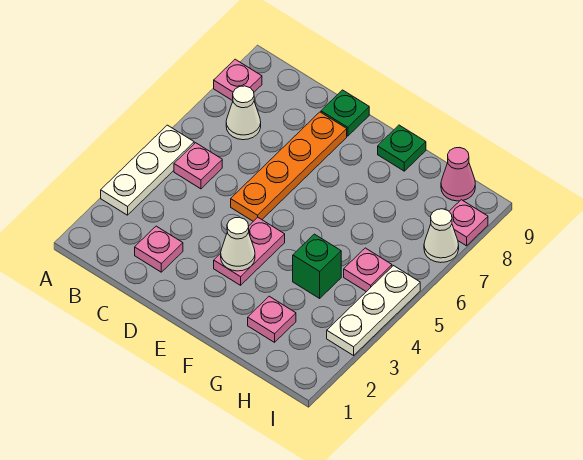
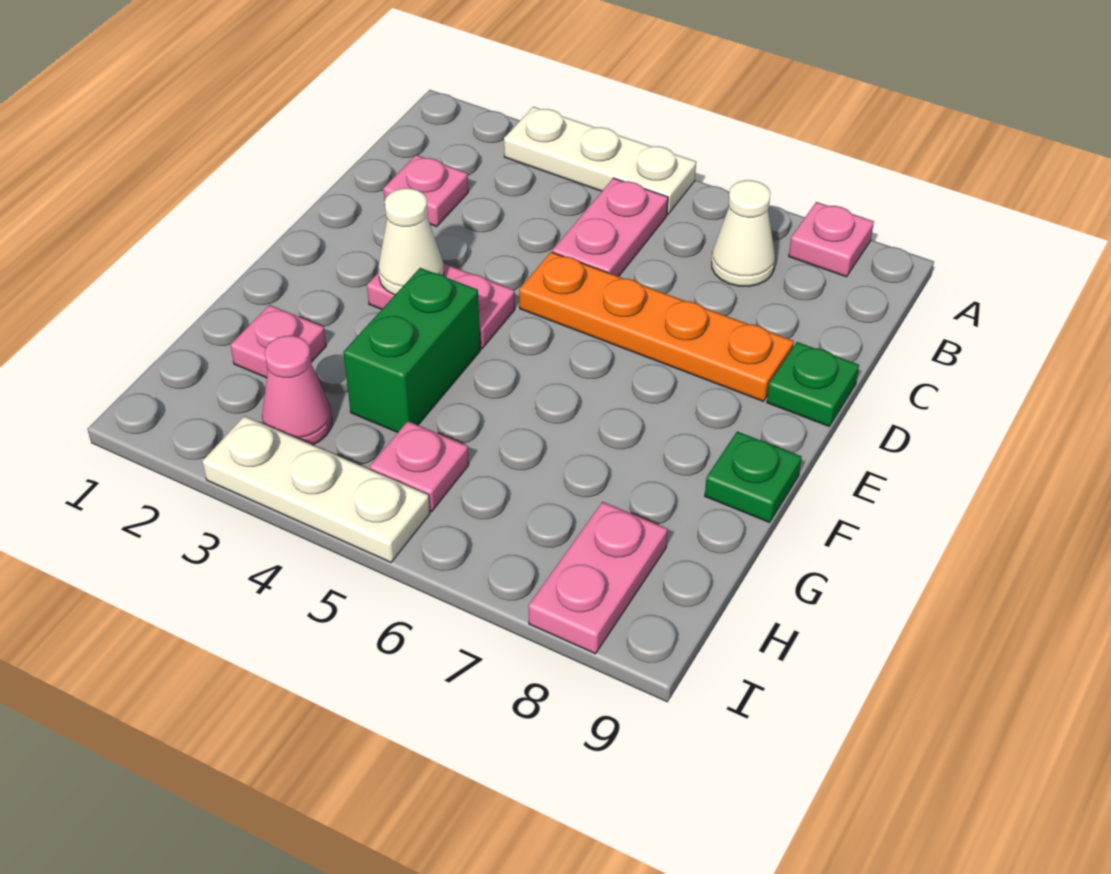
pink plate B5 level 1 -> pink plate B5:C5 level 1
green brick G4 level 1 -> green brick F4:G4 level 1
pink cone H9 level 1 -> pink cone H3 level 1
white cone I7 level 1 -> none
pink plate I8 level 1 -> pink plate H8:I8 level 1

